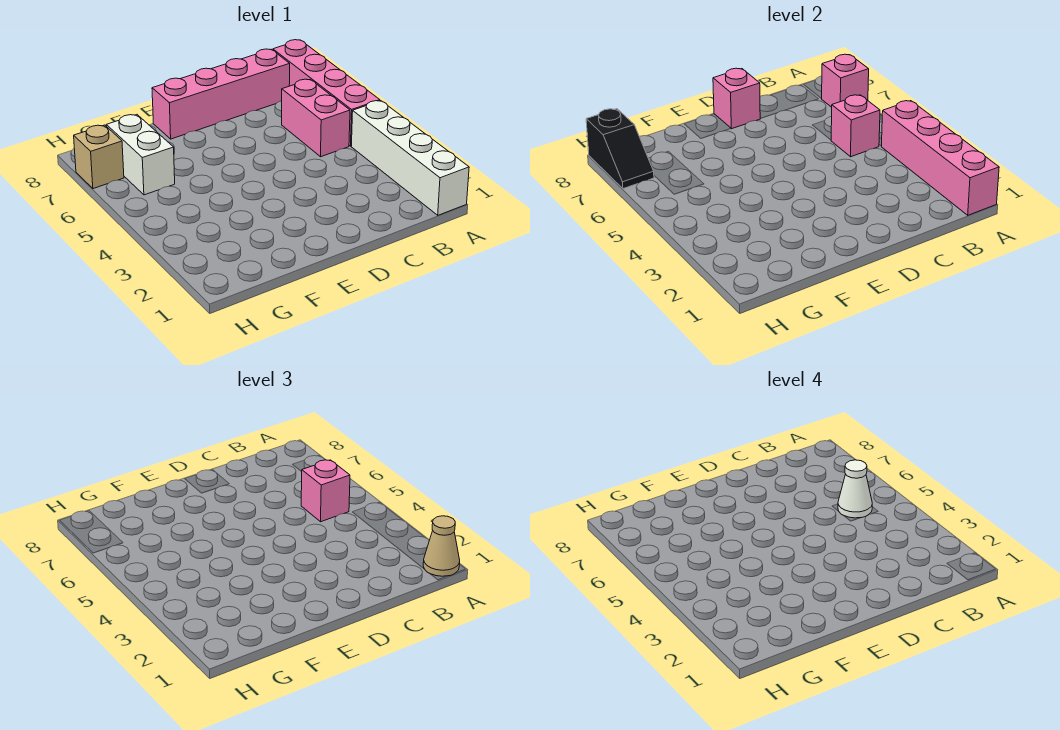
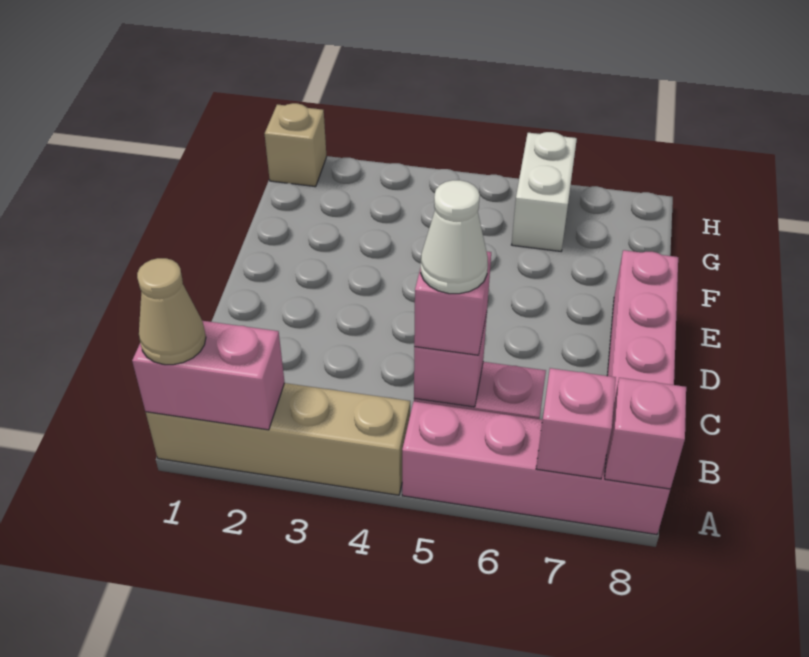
white brick A1:A4 level 1 -> tan brick A1:A4 level 1
pink brick A1:A4 level 2 -> pink brick A1:A2 level 2
pink brick D8 level 2 -> pink brick A8 level 2
white brick G6:G7 level 1 -> white brick G6:H6 level 1
tan brick H7 level 1 -> tan brick H1 level 1
black slope H7:H8 level 2 top 8 -> none

